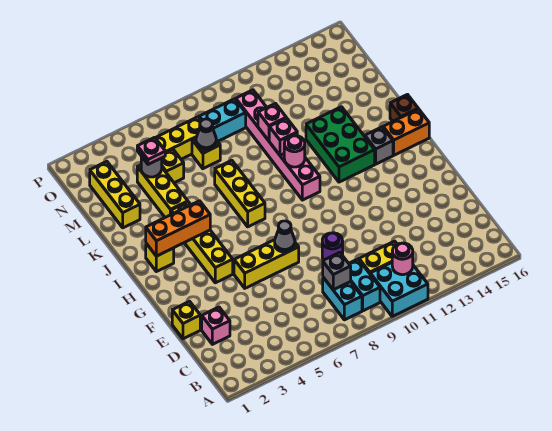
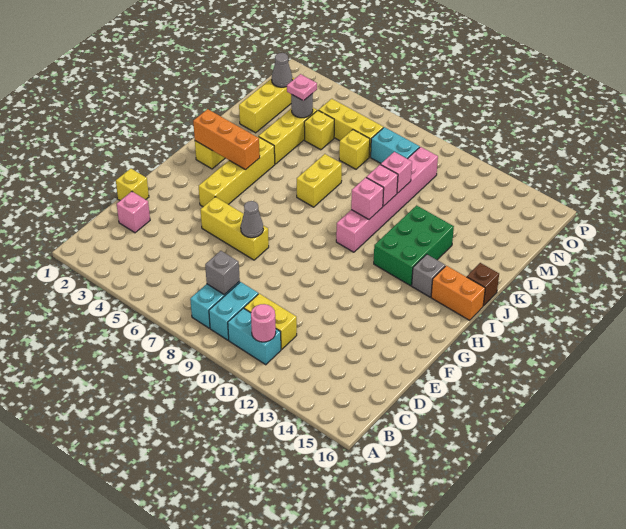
cyan brick A10:B11 level 1 -> cyan brick B10:B11 level 1
purple round brick E9 level 1 -> none
yellow brick I7:K7 level 1 -> yellow brick J7:K7 level 1
pink round brick J10 level 2 -> pink brick J10 level 2
grey cone M7 level 2 -> grey cone N2 level 2

